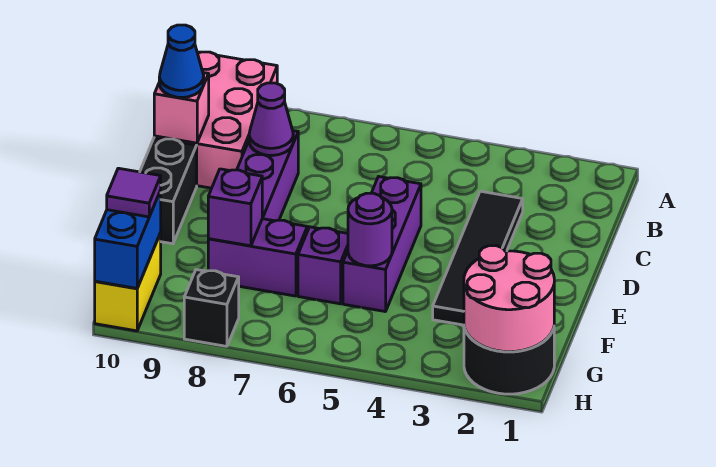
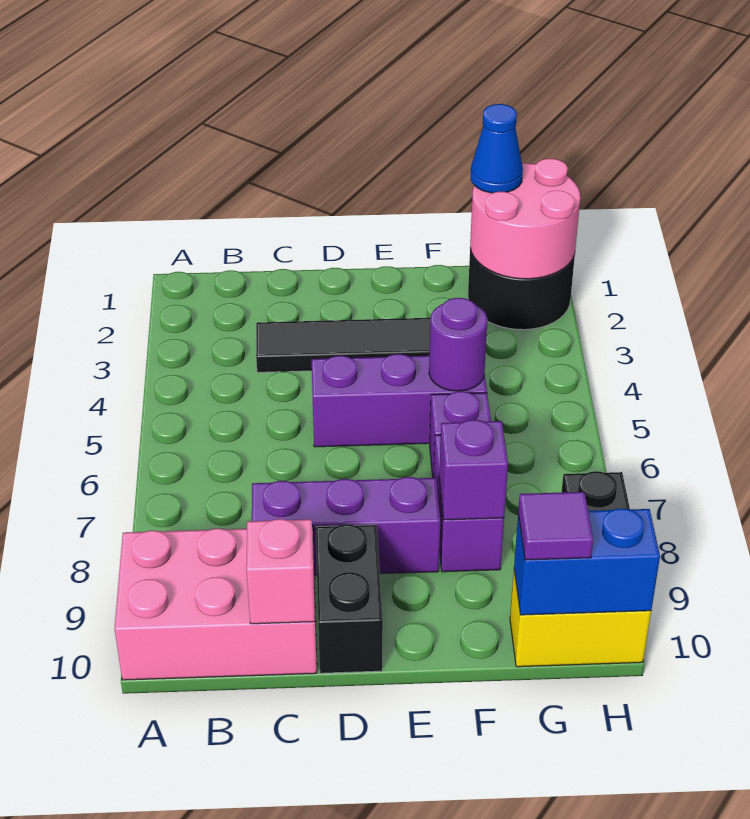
purple cone C8 level 2 -> none
blue cone C10 level 3 -> blue cone G1 level 3
black brick D10:E10 level 1 -> black brick D9:D10 level 1

